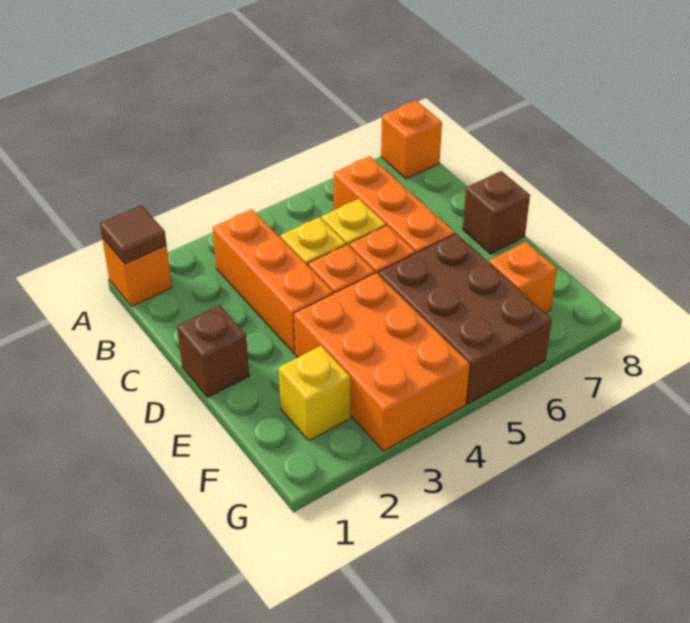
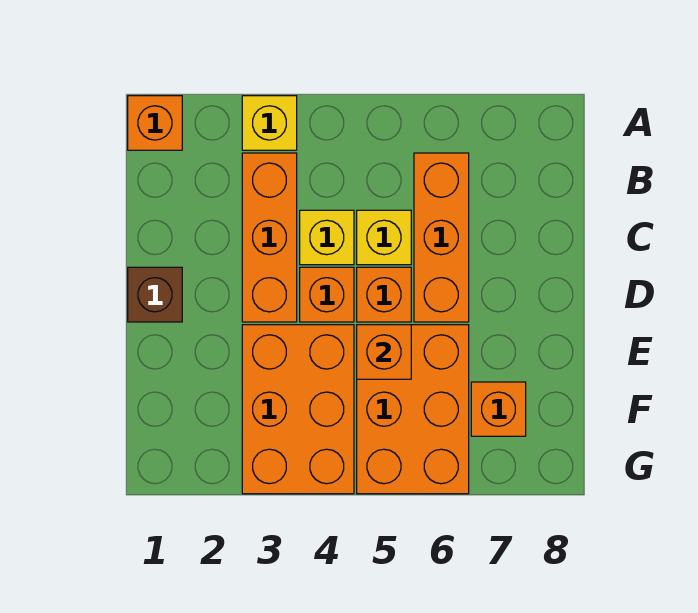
brown tile A1 level 2 -> none
orange brick A8 level 1 -> orange brick E5 level 2
brown brick D8 level 1 -> none
brown brick E5:G6 level 1 -> orange brick E5:G6 level 1
yellow brick F2 level 1 -> yellow brick A3 level 1

